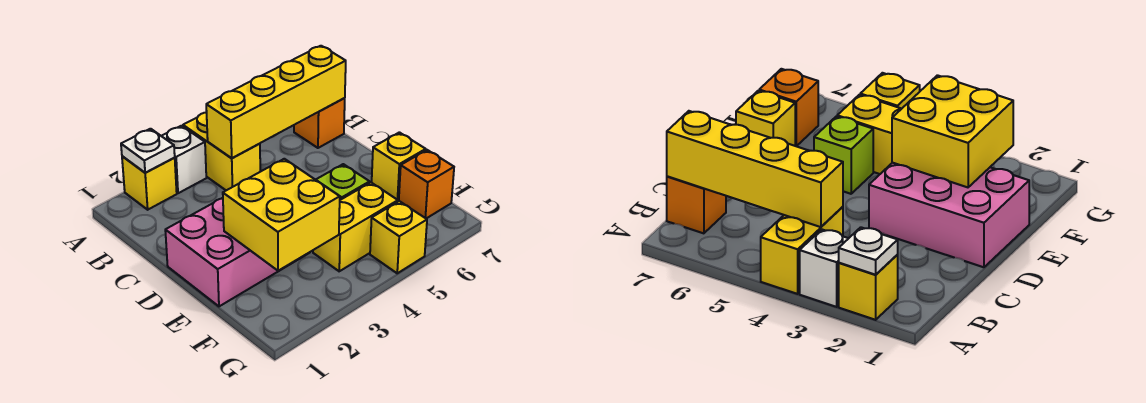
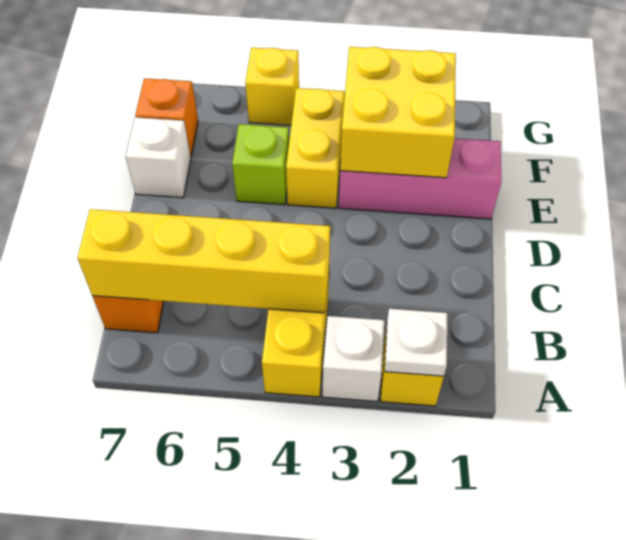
pink brick D1:E3 level 1 -> pink brick E1:E3 level 1
yellow brick E7 level 1 -> white brick E7 level 1
yellow brick F4:F5 level 1 -> yellow brick E4:F4 level 1

